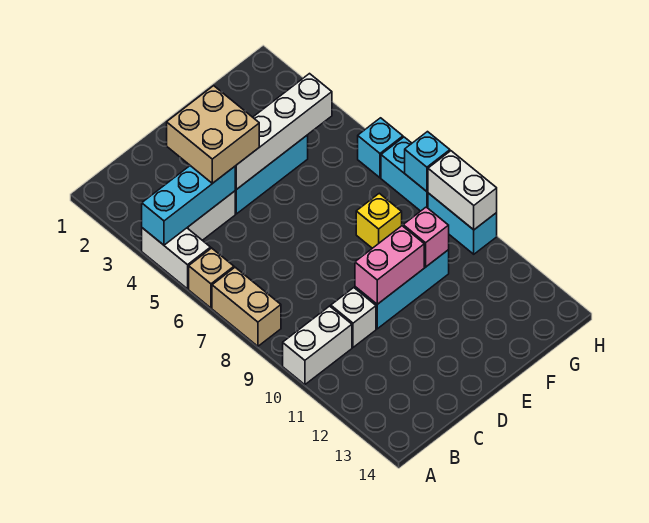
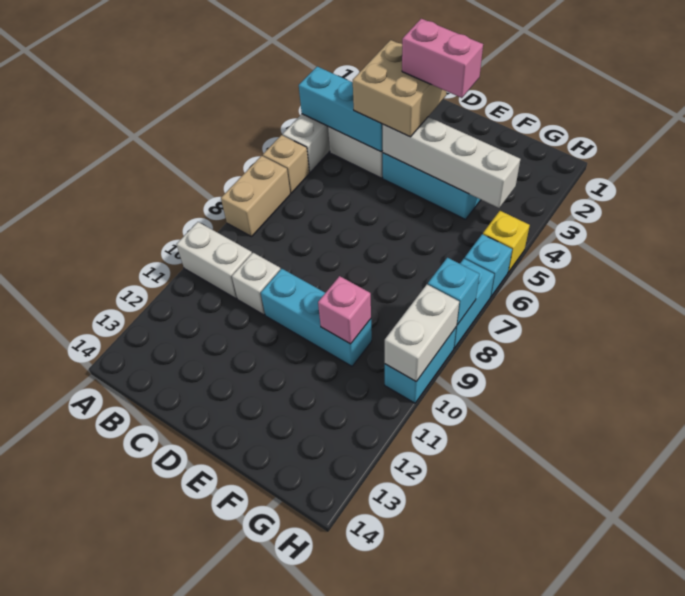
pink brick D10:E10 level 2 -> pink brick D3:E3 level 4
yellow brick F8 level 1 -> yellow brick H5 level 1

